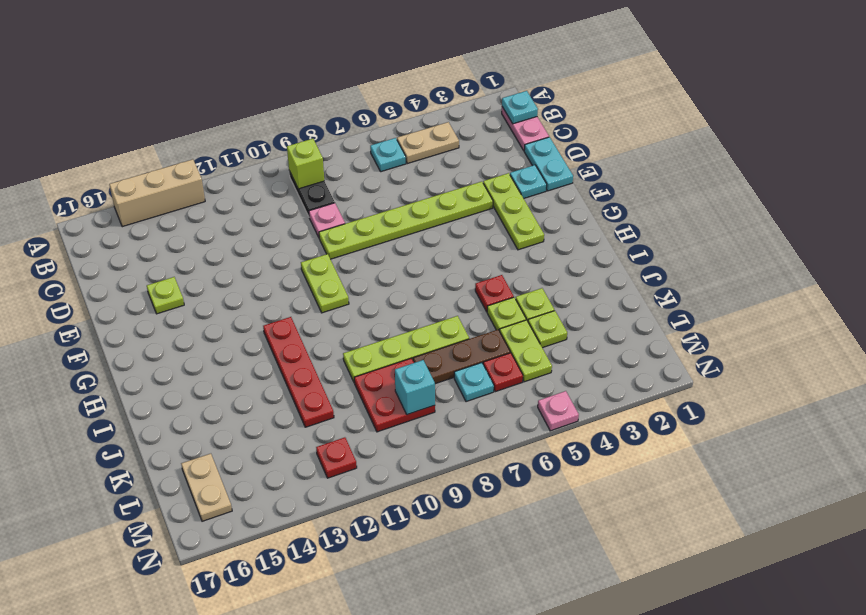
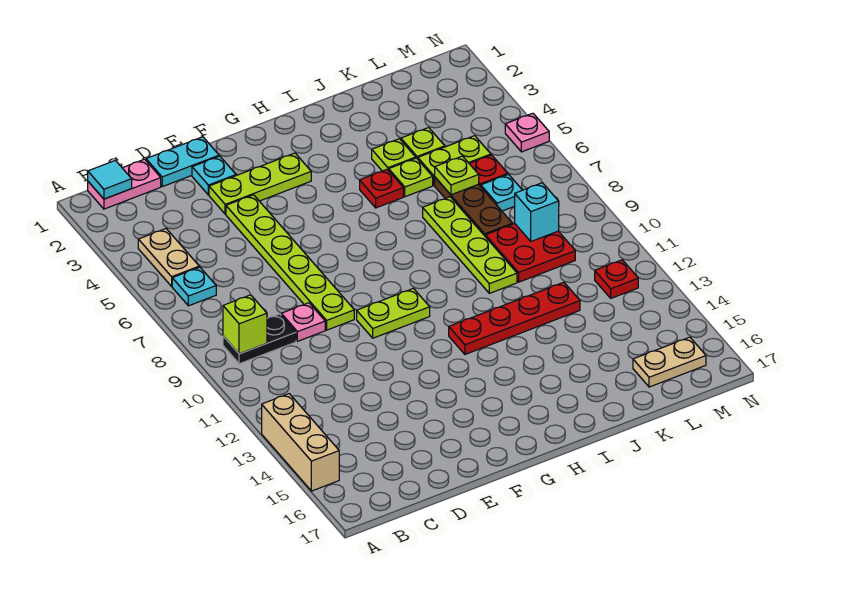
cyan plate B1 level 2 -> cyan tile B1 level 2
lime plate E15 level 1 -> lime plate K6 level 2

